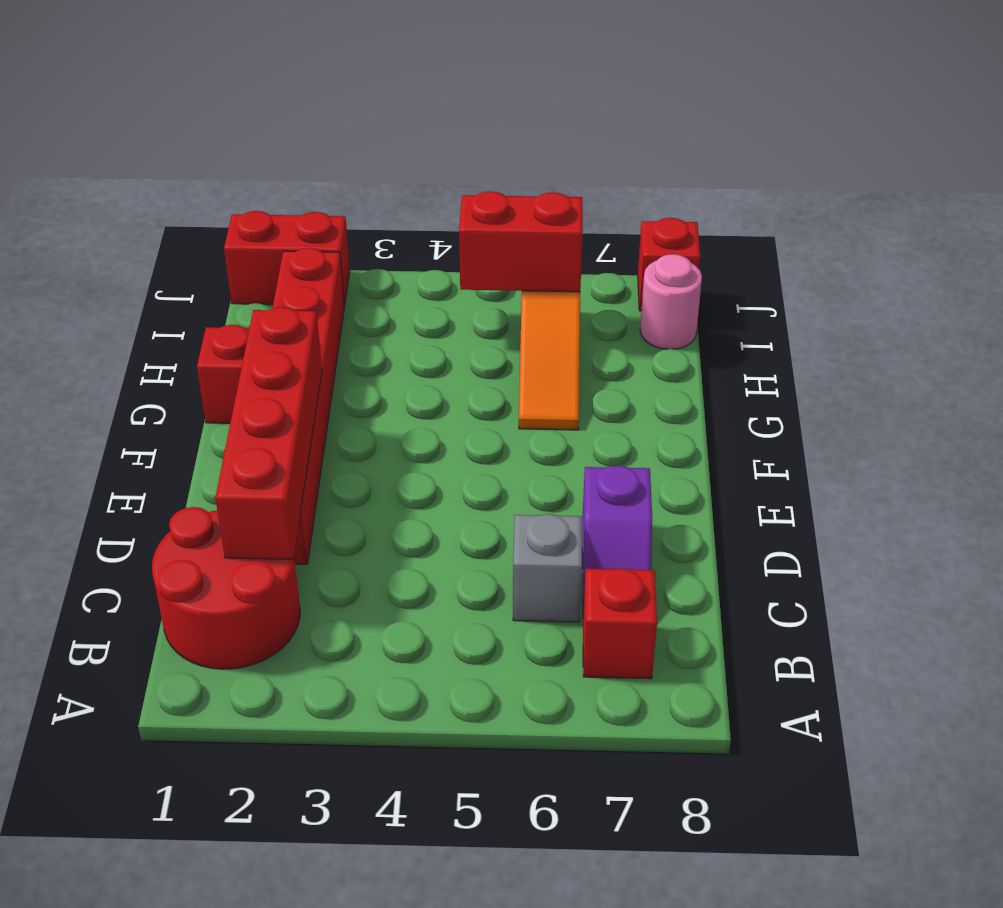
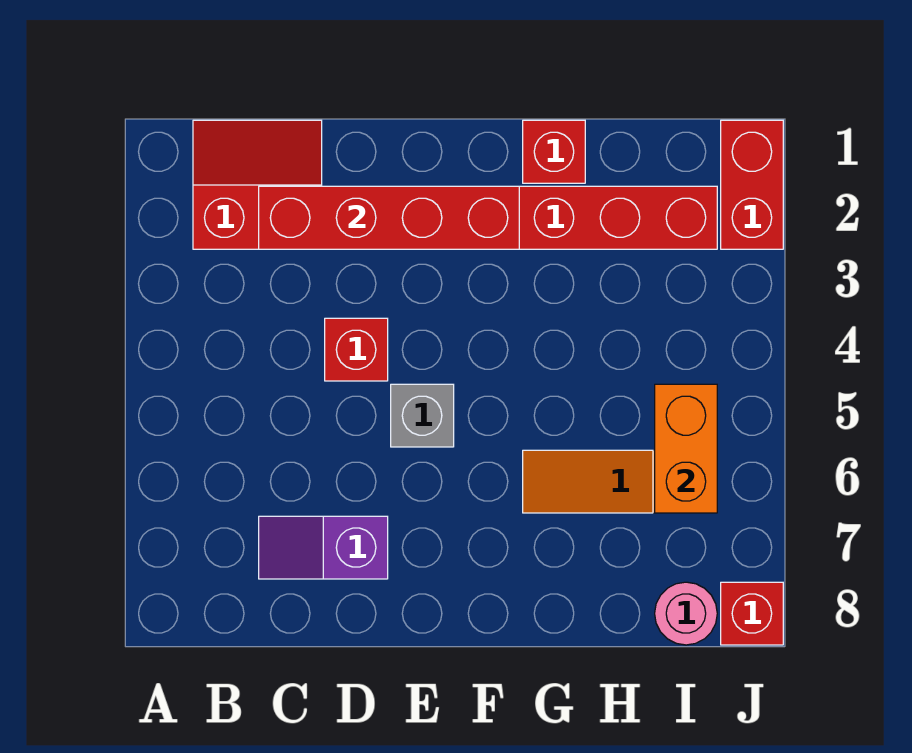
red round brick B1:C2 level 1 -> red slope B1:C2 level 1 top 2
red brick B7 level 1 -> red brick D4 level 1
grey brick C6 level 1 -> grey brick E5 level 1
red brick I5:I6 level 2 -> orange brick I5:I6 level 2

